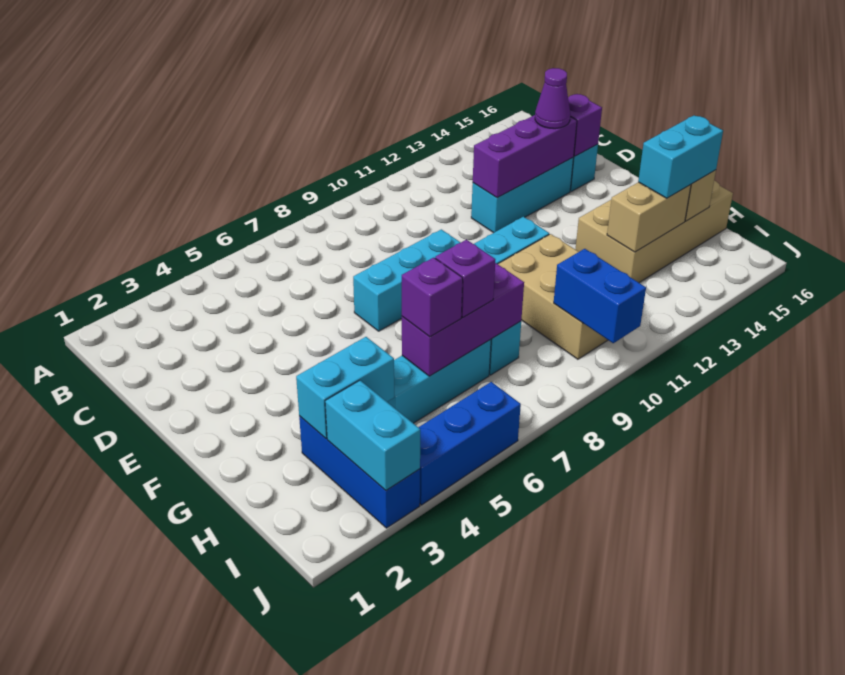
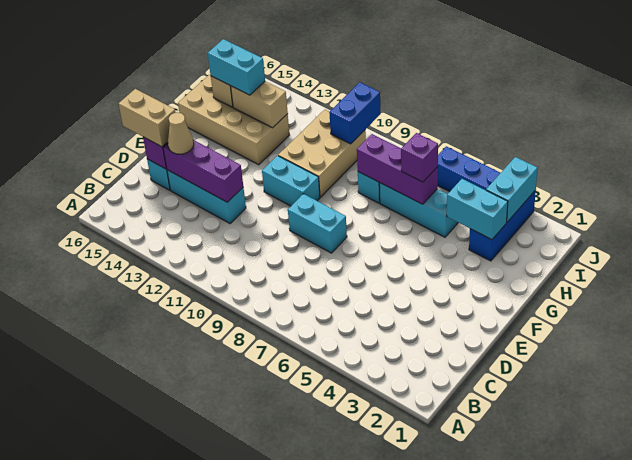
purple cone D14 level 3 -> tan cone D14 level 3
none -> tan brick D15:D16 level 3
cyan brick E7:E9 level 1 -> cyan brick E8:E9 level 1
purple brick H7 level 3 -> none

